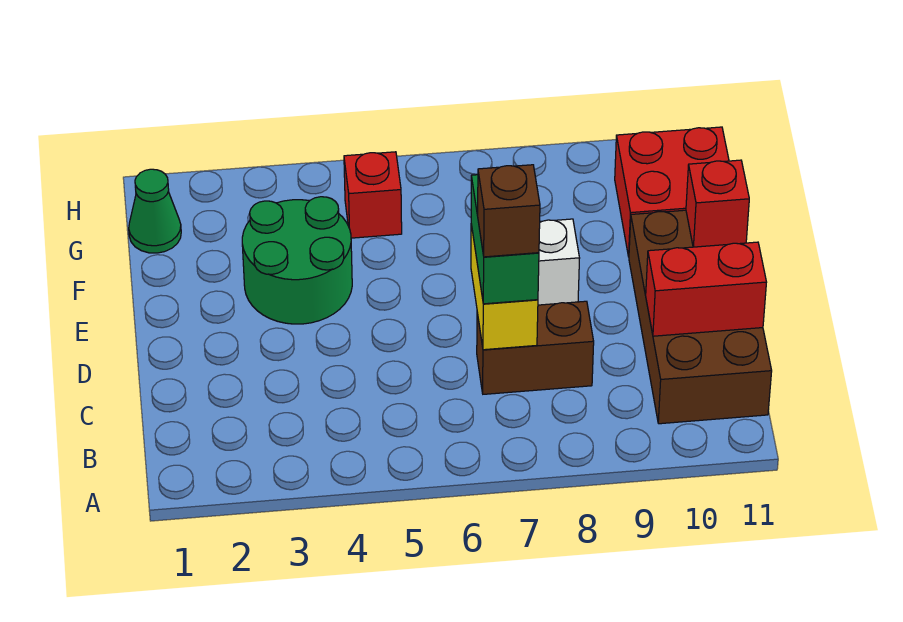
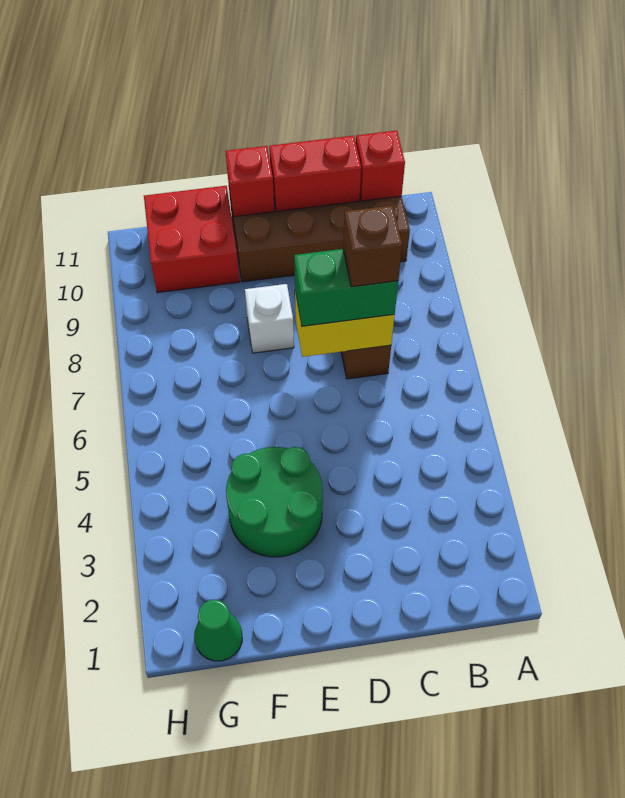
red brick C10:C11 level 2 -> red brick C11:D11 level 2
red brick G5 level 1 -> red brick B11 level 2

